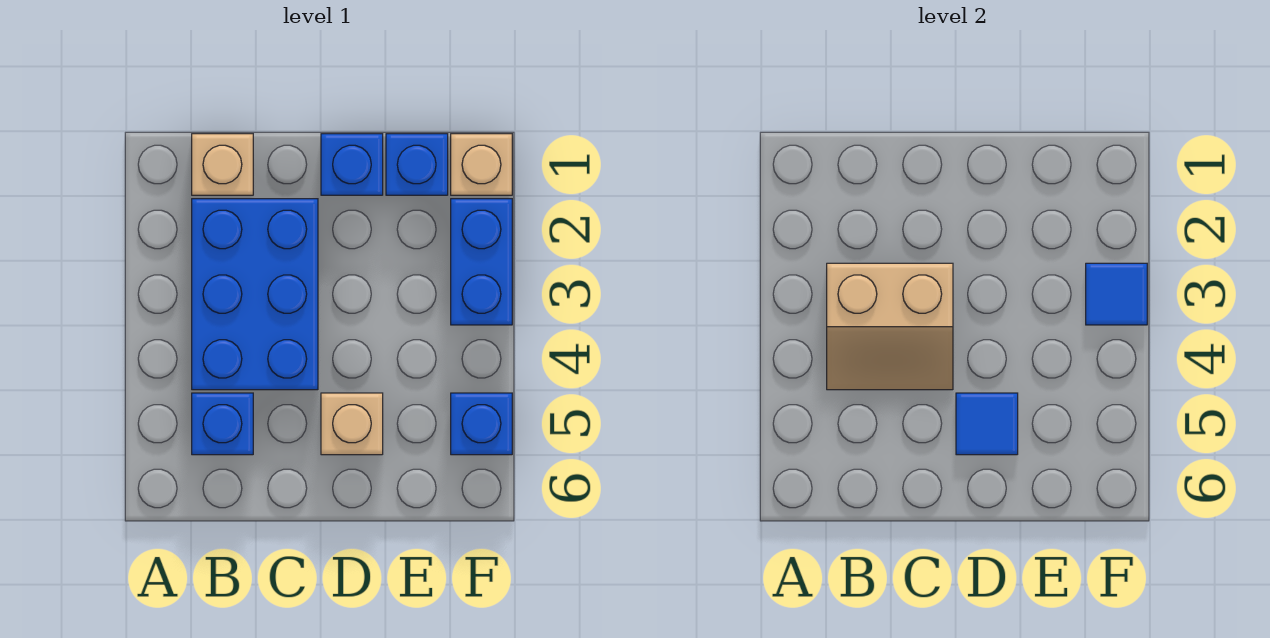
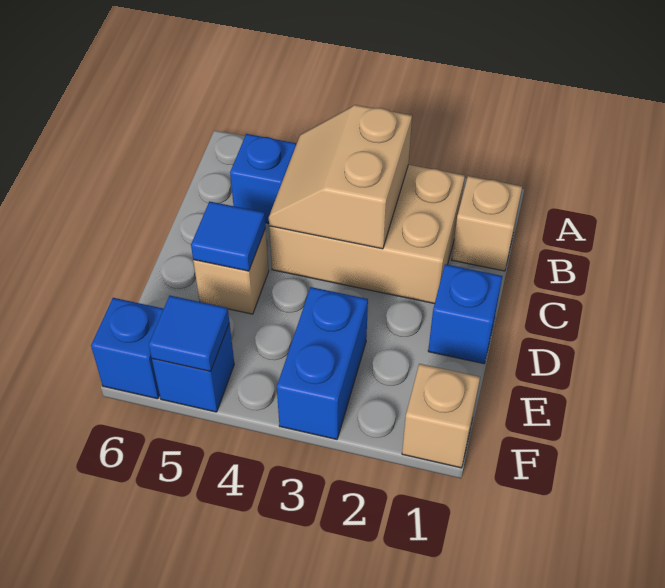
blue brick B2:C4 level 1 -> tan brick B2:C4 level 1
blue brick E1 level 1 -> blue brick F6 level 1
blue brick F2:F3 level 1 -> blue brick E3:F3 level 1
blue tile F3 level 2 -> blue tile F5 level 2

